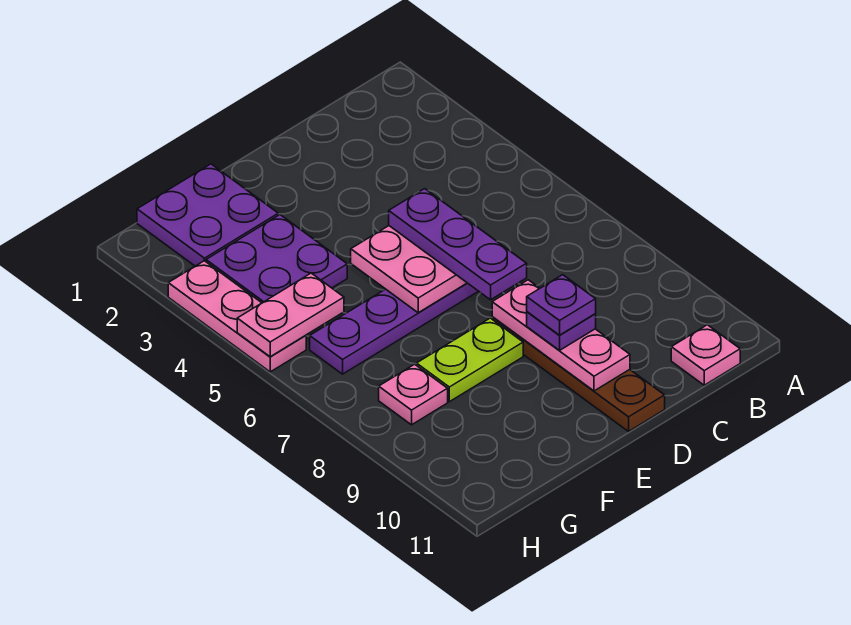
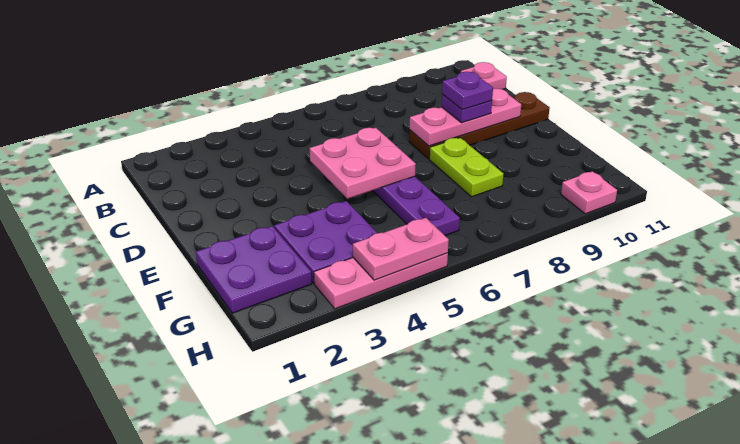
purple plate D5:D7 level 3 -> none
pink plate G5:H5 level 2 -> pink plate H4:H5 level 2
pink plate G8 level 1 -> pink plate H10 level 1

